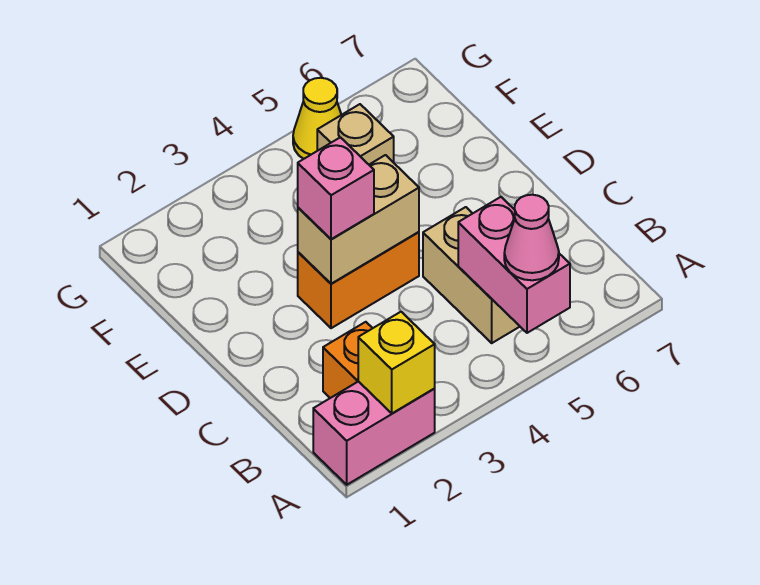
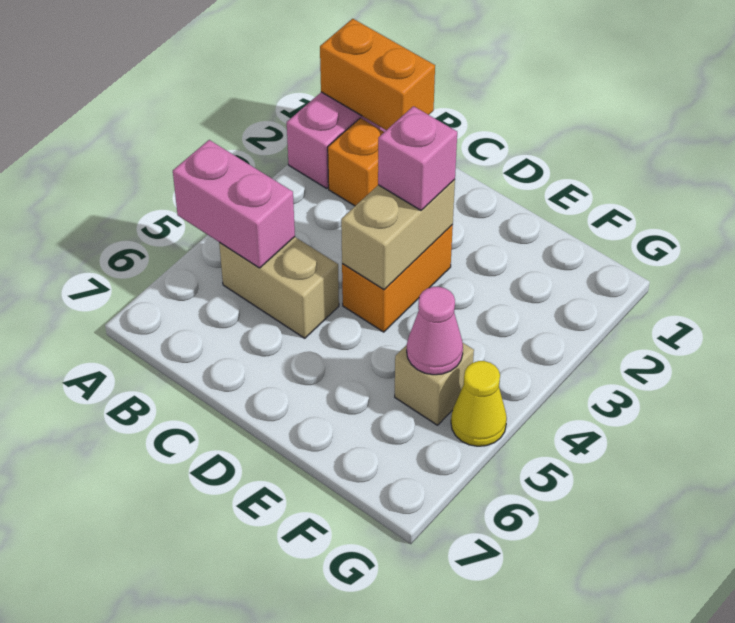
none -> orange brick A1:B1 level 2
yellow brick A2 level 2 -> none
pink cone A5 level 3 -> pink cone F5 level 2

